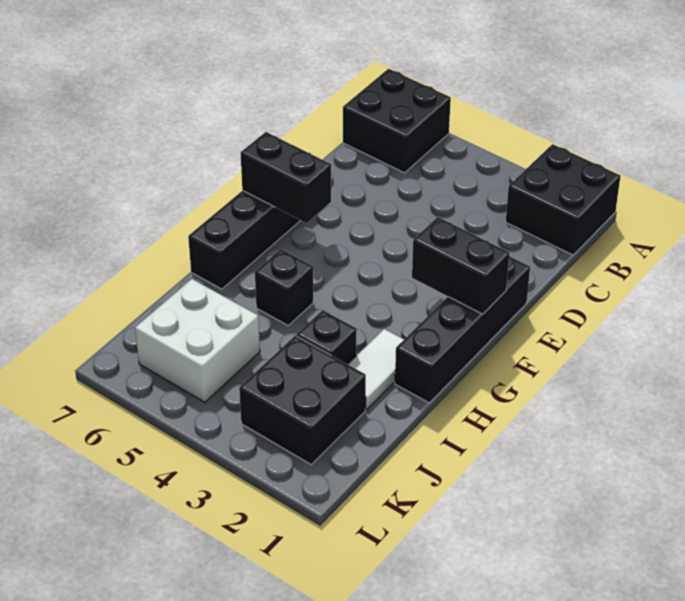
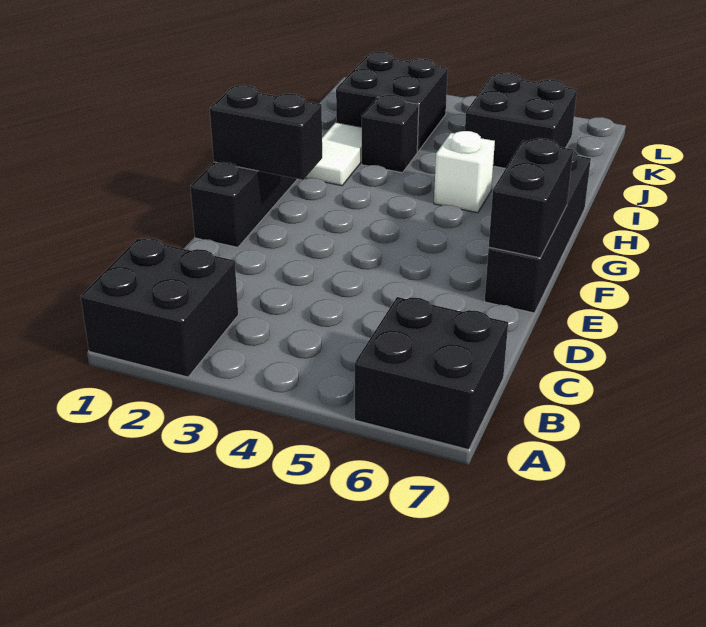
black brick F6:F7 level 2 -> black brick E7:F7 level 2
black brick H5 level 1 -> white brick H5 level 1
white brick J5:K6 level 1 -> black brick J5:K6 level 1

